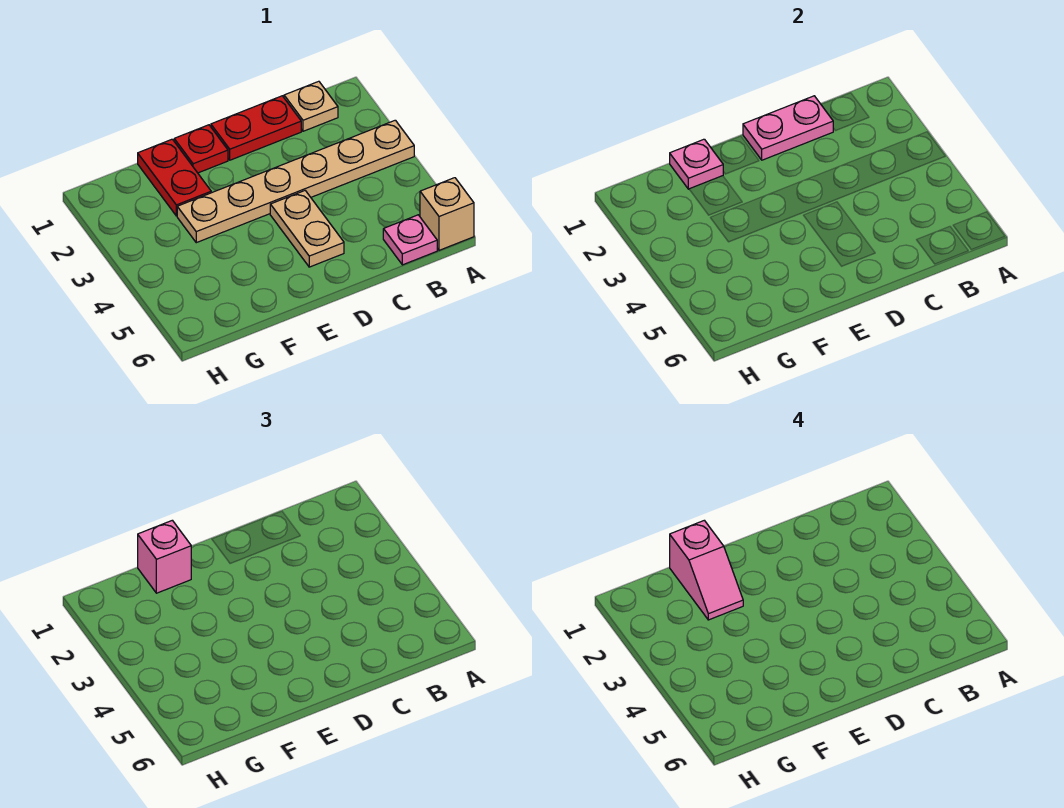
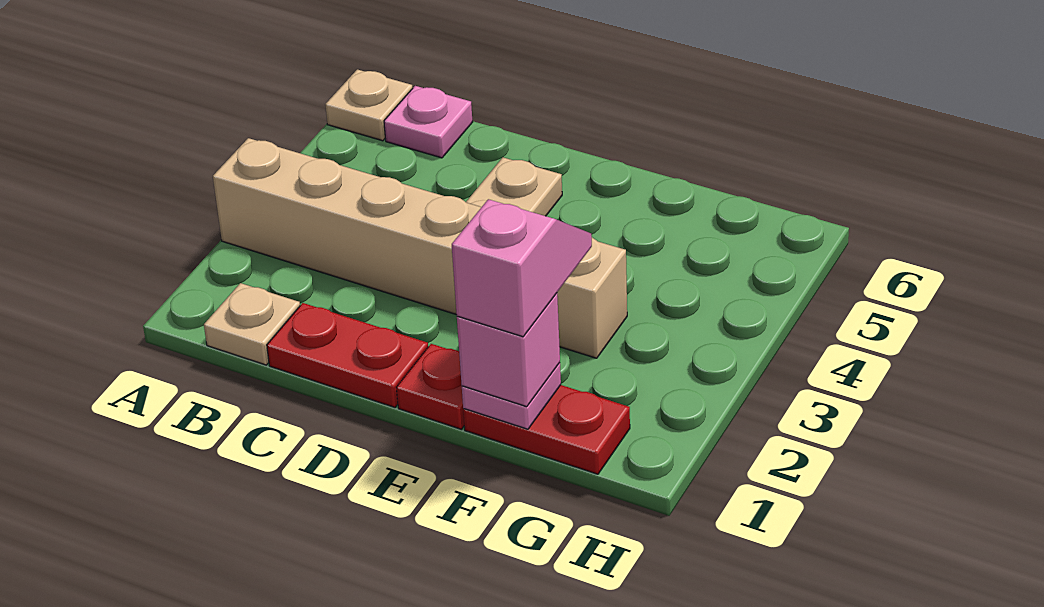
tan plate A3:F3 level 1 -> tan brick A3:F3 level 1
tan brick A6 level 1 -> tan plate A6 level 1
pink plate C1:D1 level 2 -> none
red plate F1:F2 level 1 -> red plate F1:G1 level 1

